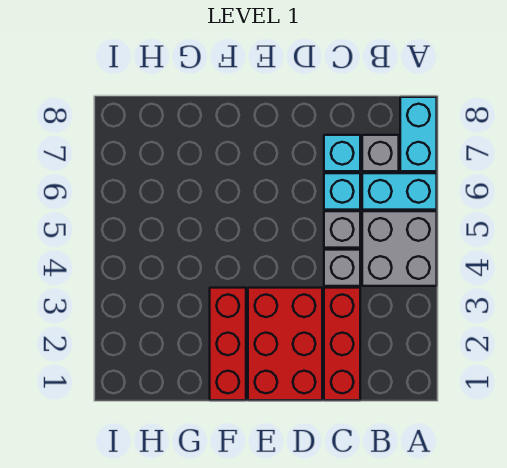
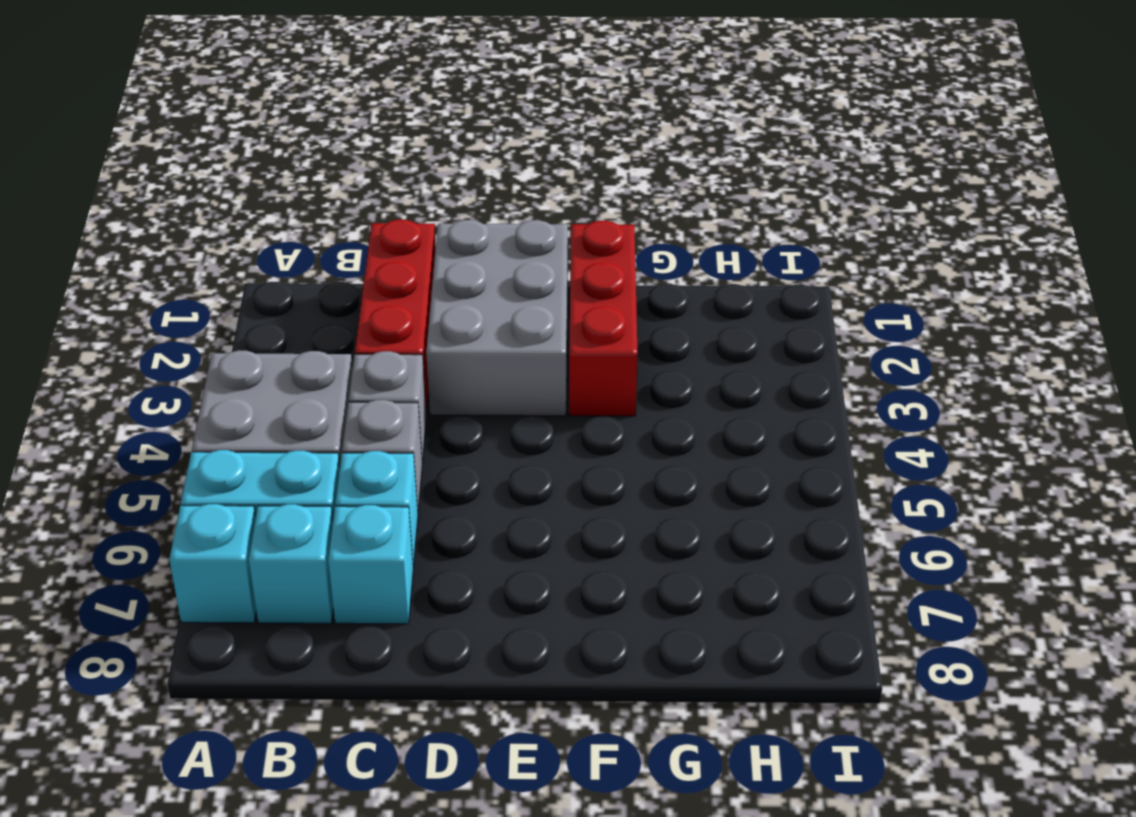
cyan brick A7:A8 level 1 -> cyan brick A7 level 1
grey brick B7 level 1 -> cyan brick B7 level 1
red brick D1:E3 level 1 -> grey brick D1:E3 level 1

